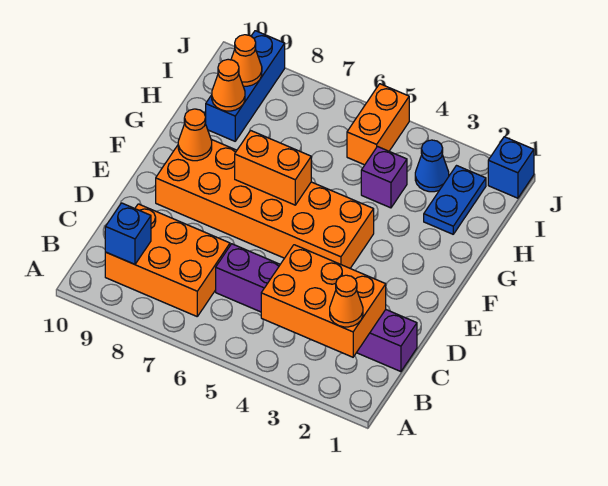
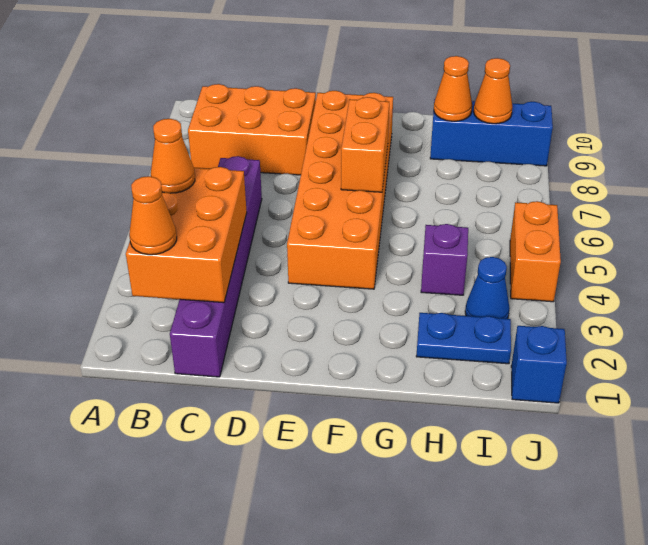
orange brick B7:C9 level 1 -> orange brick B8:D9 level 1
blue brick B9 level 2 -> none
orange cone F9 level 2 -> orange cone B4 level 3
orange brick I5:J5 level 1 -> orange brick J4:J5 level 1

